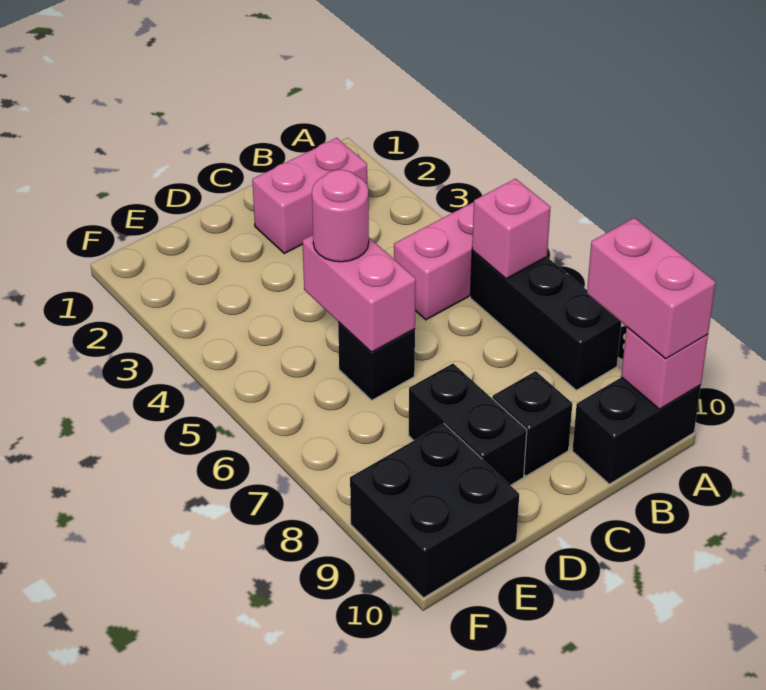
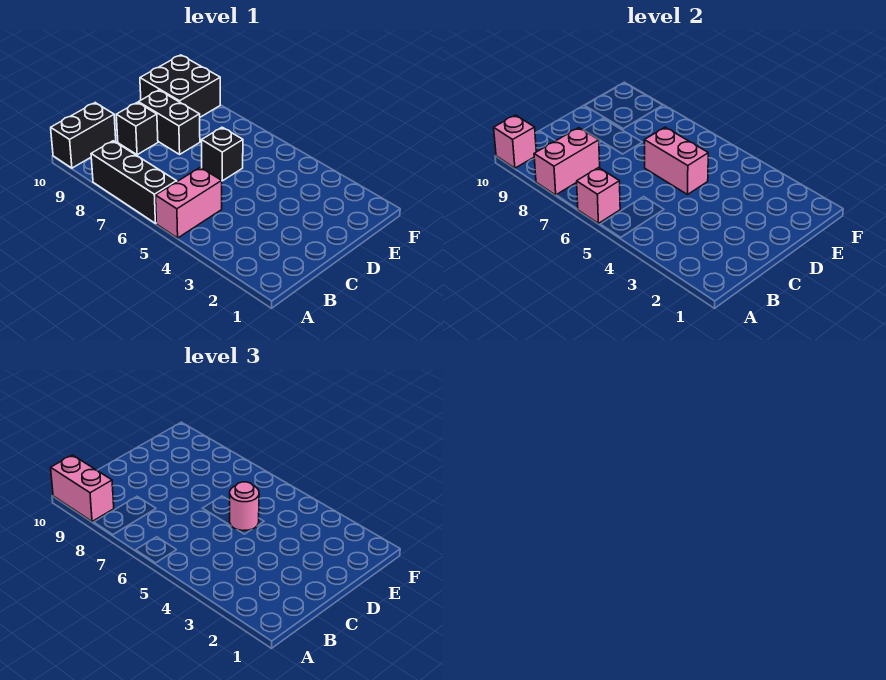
pink brick B2:C2 level 1 -> pink brick A8:B8 level 2

